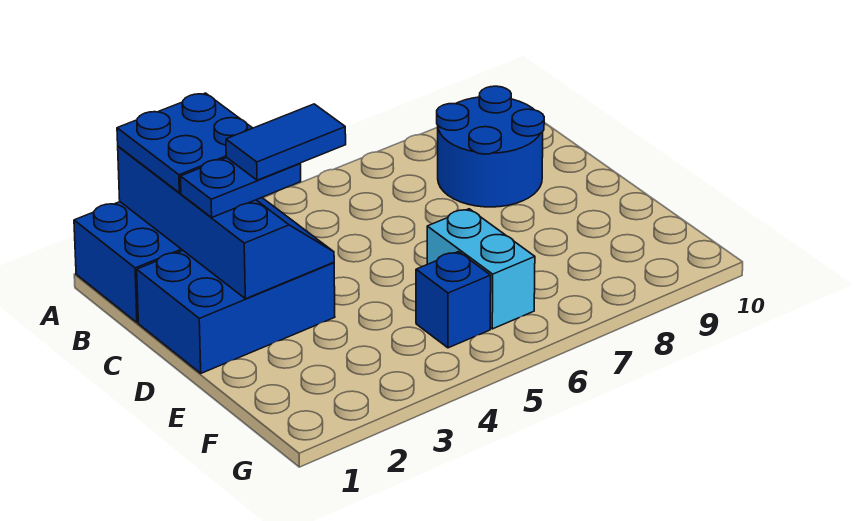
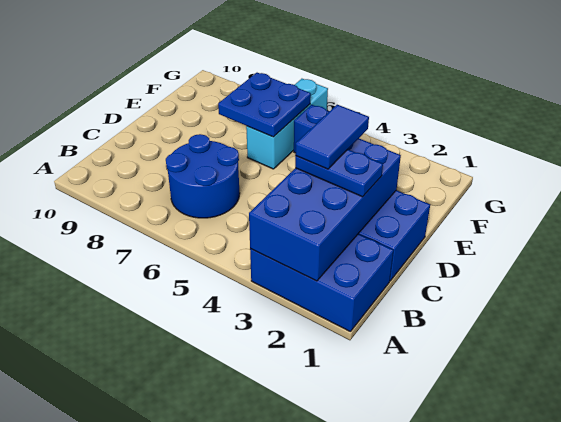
blue slope A2:D3 level 2 top 2 -> blue brick A2:D3 level 2
blue plate A2:B3 level 3 -> blue plate E6:F7 level 2
blue round brick B8:C9 level 1 -> blue round brick B6:C7 level 1
blue tile C3:C4 level 4 -> blue tile C3:D3 level 4
cyan brick E6:F6 level 1 -> cyan brick E6:G6 level 1

